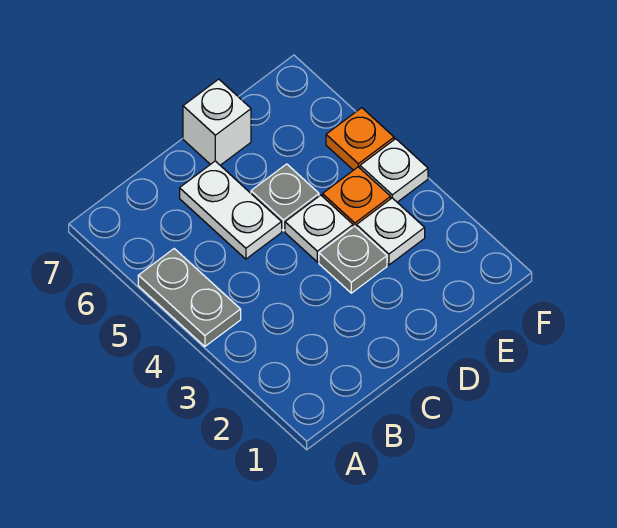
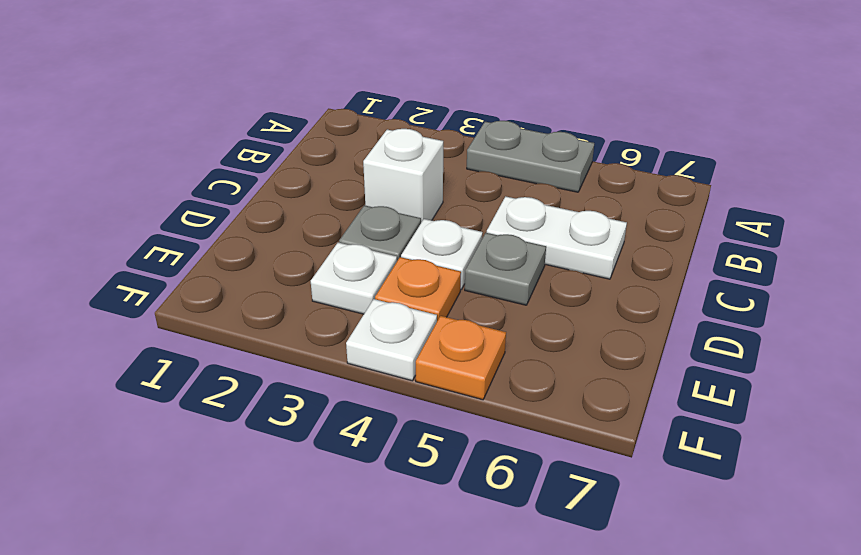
white brick D7 level 1 -> white brick C3 level 1

